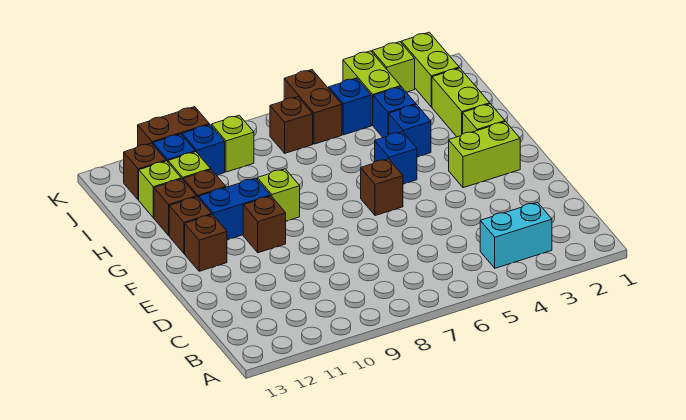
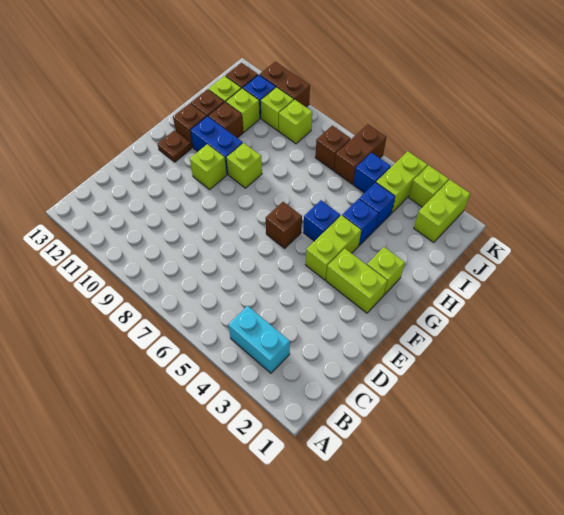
brown brick F10 level 1 -> lime brick F10 level 1
brown brick F12 level 1 -> brown plate F12 level 1
lime brick H2:I2 level 1 -> lime brick F4:G4 level 1
blue brick J10 level 1 -> lime brick J10 level 1

